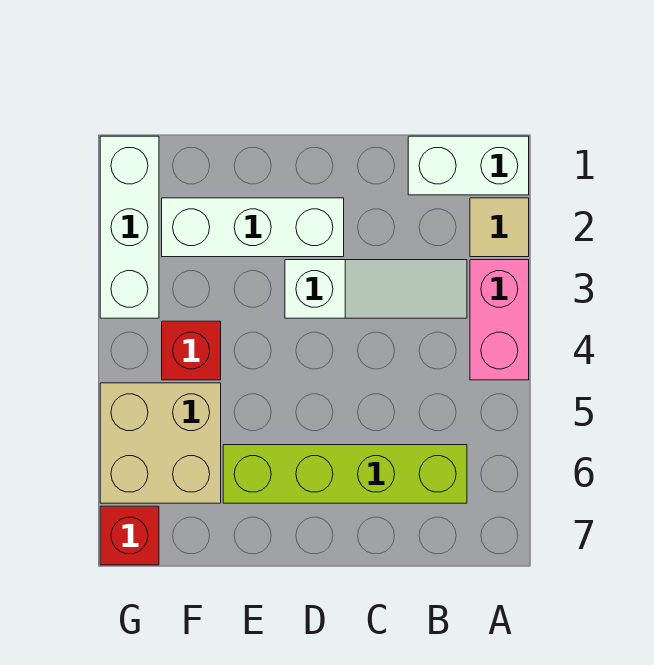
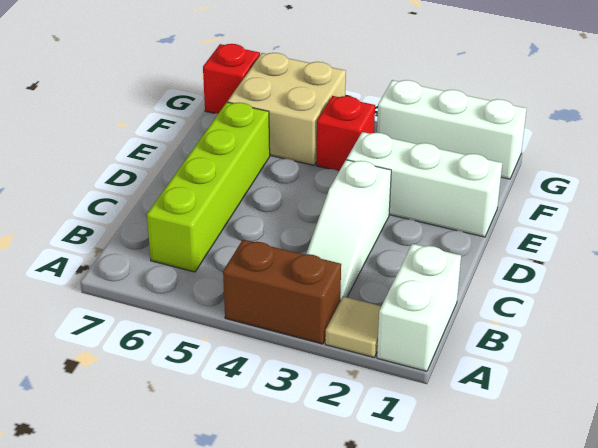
pink brick A3:A4 level 1 -> brown brick A3:A4 level 1
white brick D2:F2 level 1 -> white brick E1:E3 level 1

